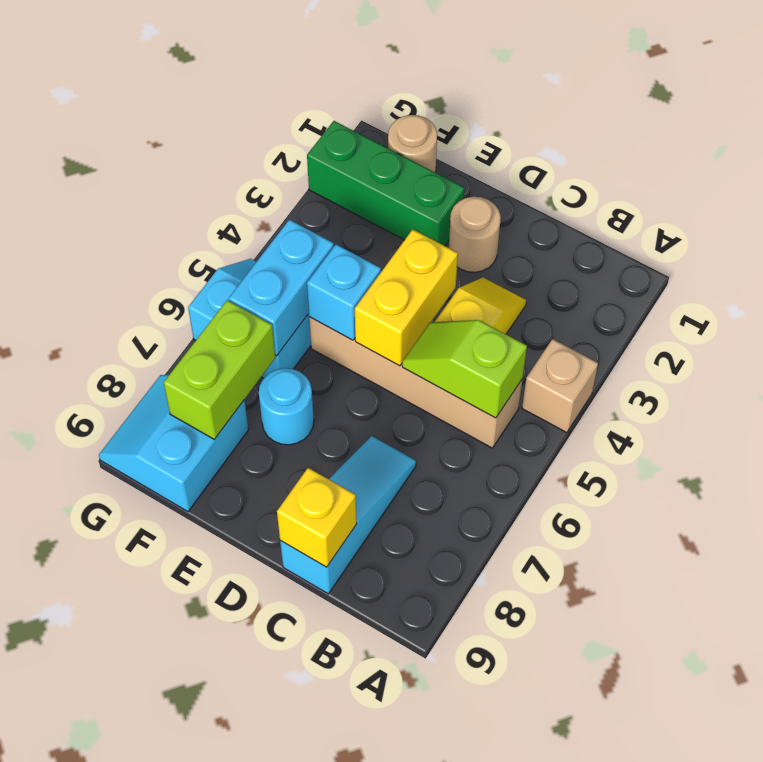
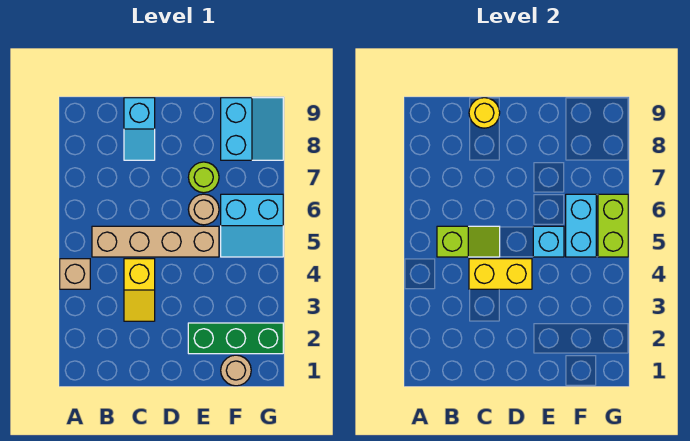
cyan slope C7:C9 level 1 top 9 -> cyan slope C8:C9 level 1 top 9
yellow brick C9 level 2 -> yellow round brick C9 level 2
tan round brick D2 level 1 -> tan round brick E6 level 1
yellow brick D4:D5 level 2 -> yellow brick C4:D4 level 2
cyan round brick E7 level 1 -> lime round brick E7 level 1
lime brick F7:F8 level 2 -> lime brick G5:G6 level 2

